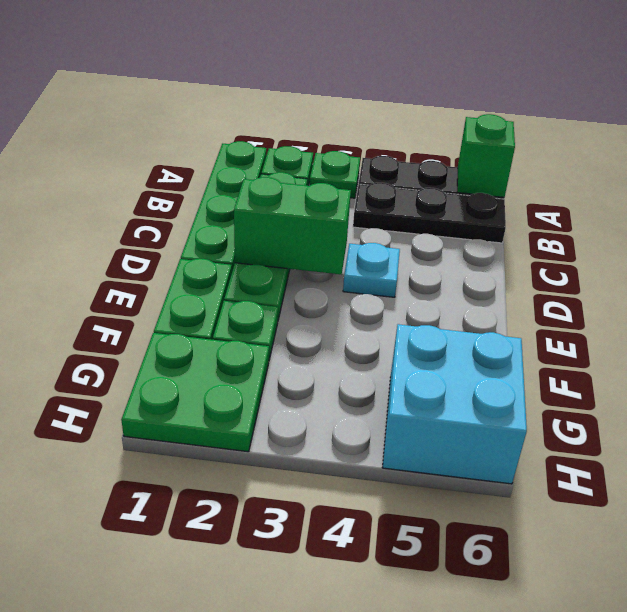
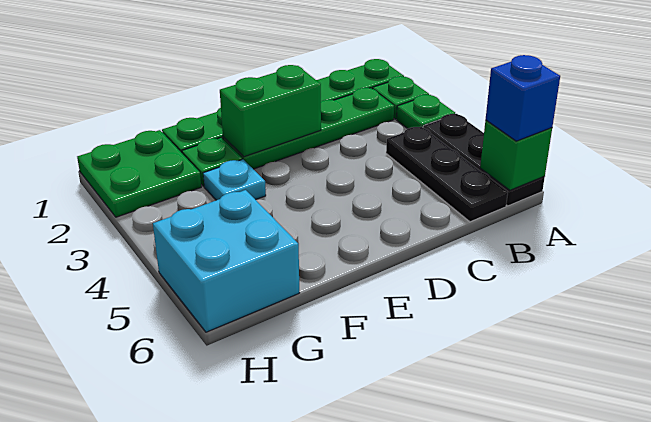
none -> blue brick A6 level 3
green brick D2:D3 level 2 -> green brick D2:E2 level 2
cyan plate D4 level 1 -> cyan plate F3 level 1

